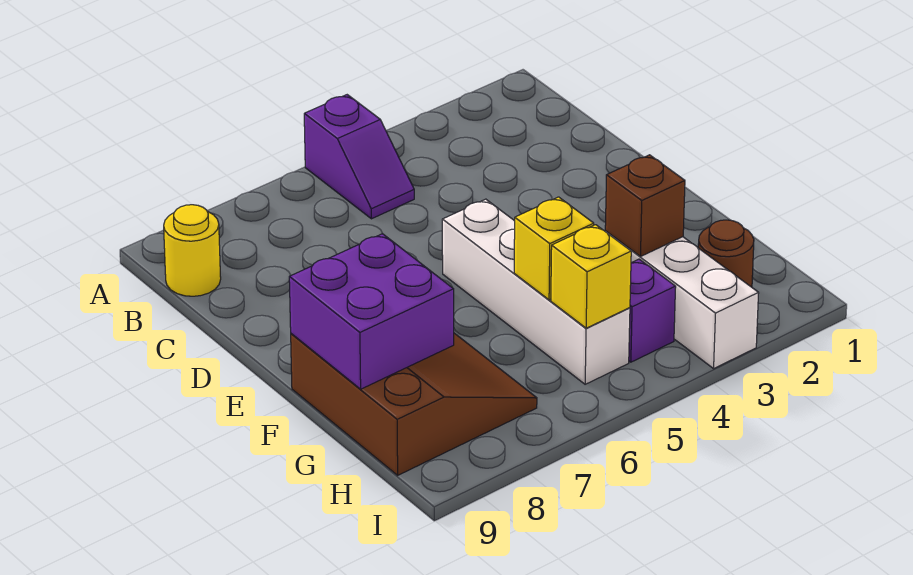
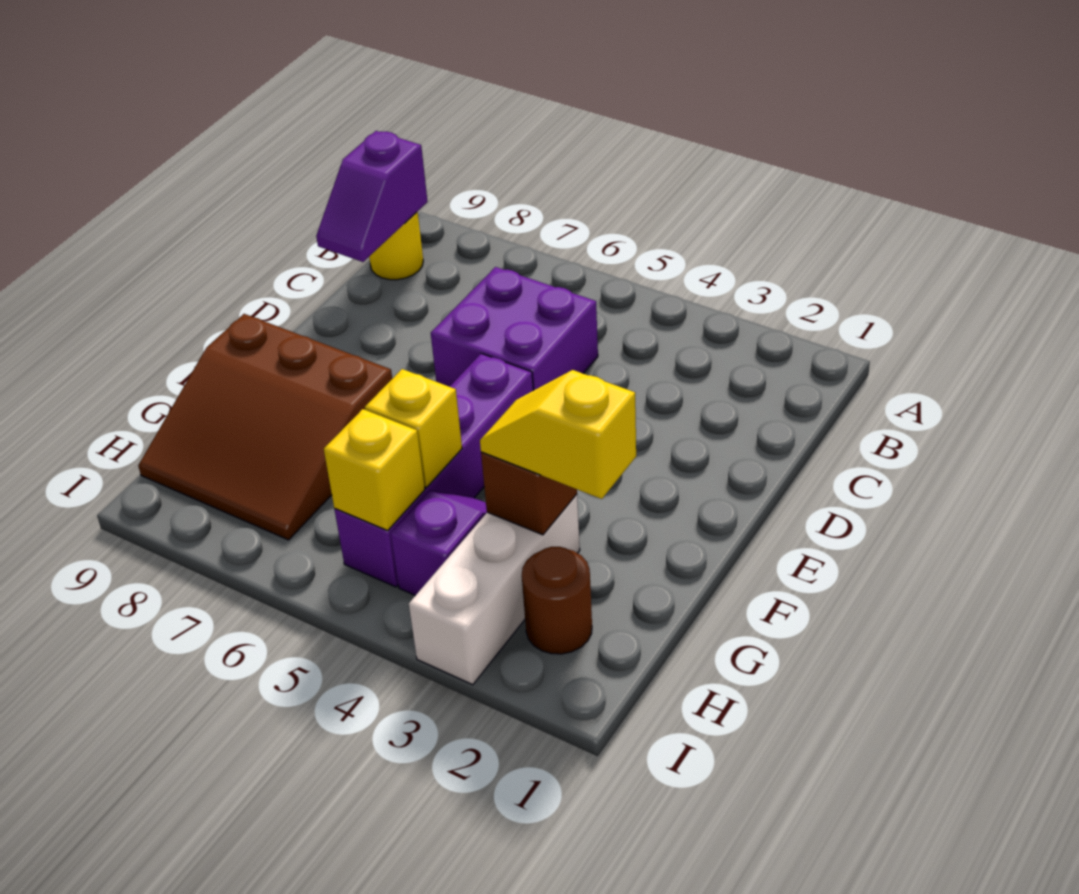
purple slope A5:B5 level 1 top A -> purple slope B9:C9 level 2 top B
white brick E5:H5 level 1 -> purple brick E5:H5 level 1
brown slope F7:H9 level 1 top 9 -> brown slope F7:H9 level 1 top F
purple brick F8:G9 level 2 -> purple brick C5:D6 level 1
none -> yellow slope G2:G3 level 3 top 2

